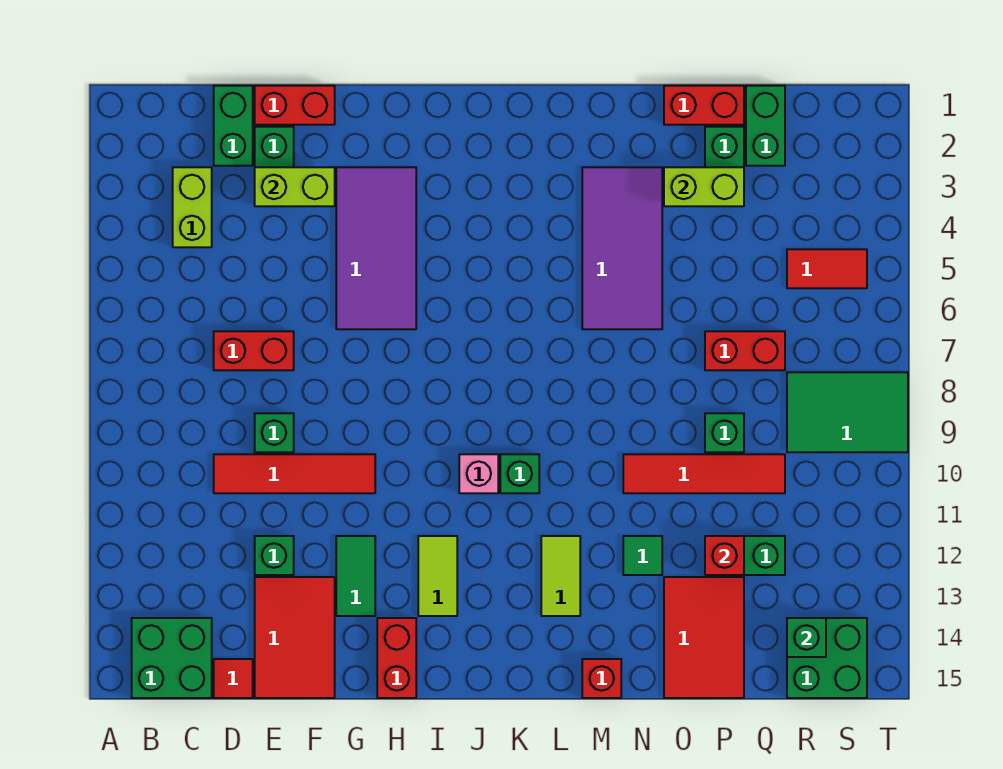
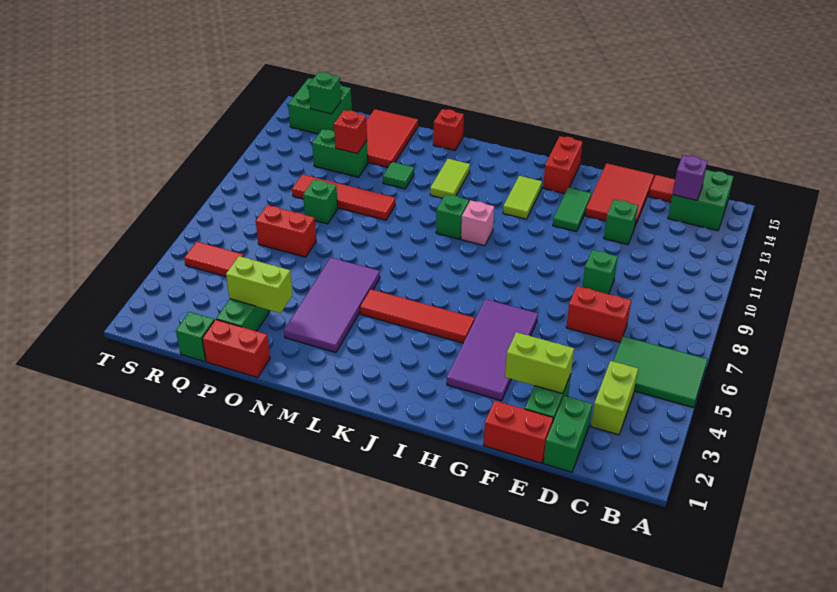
none -> purple brick C14 level 2
red tile D10:G10 level 1 -> red tile I5:L5 level 1
green brick Q1:Q2 level 1 -> green brick Q1 level 1
green tile R8:T9 level 1 -> green tile A5:C6 level 1

